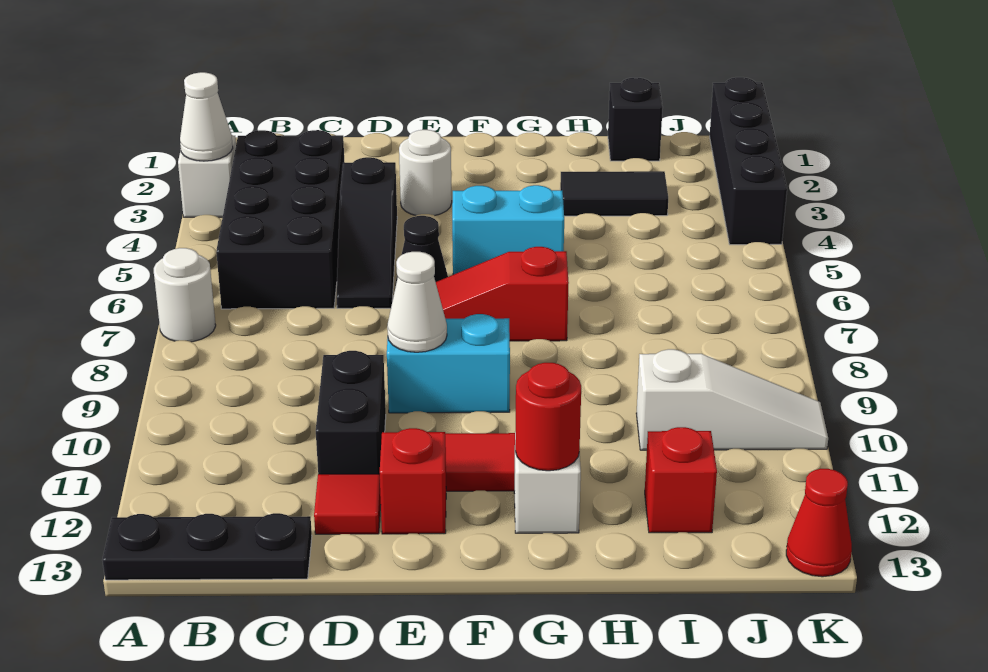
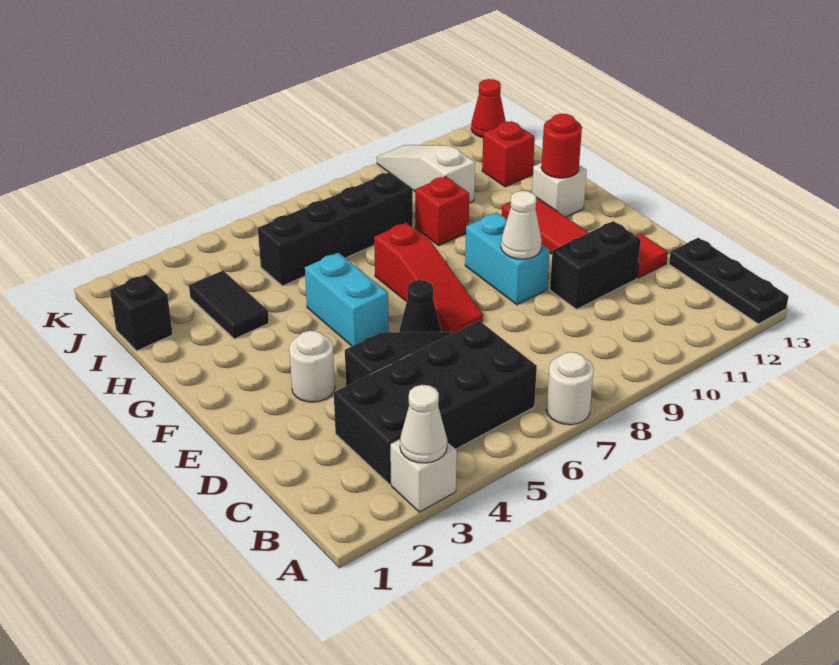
red brick E12 level 1 -> red brick H9 level 1
black brick K1:K4 level 1 -> black brick I5:I8 level 1

